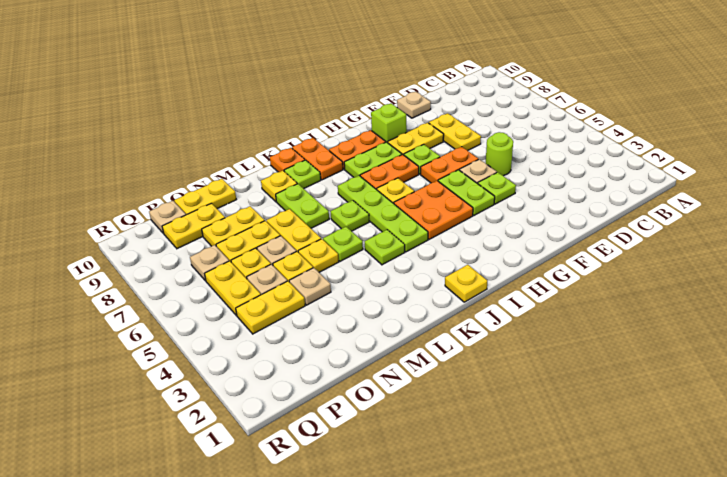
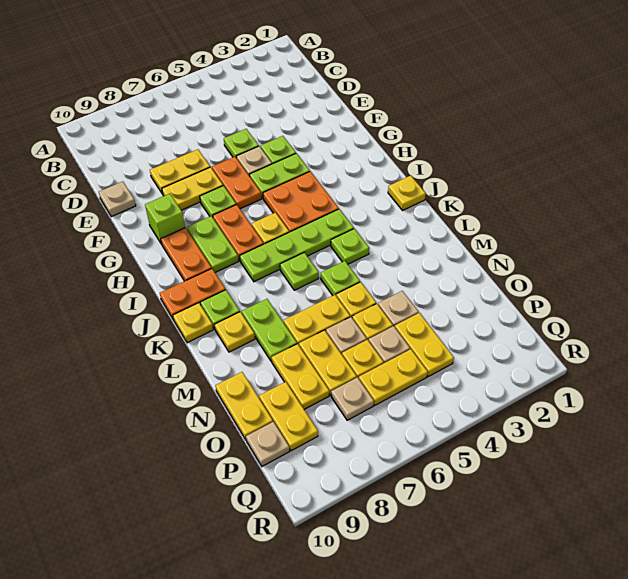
lime round brick E5 level 1 -> lime plate E5 level 1
yellow plate F8:G8 level 1 -> yellow plate F7:F8 level 1
orange plate K10 level 1 -> yellow plate K10 level 1
lime plate L7:L8 level 1 -> lime plate L8:M8 level 1

